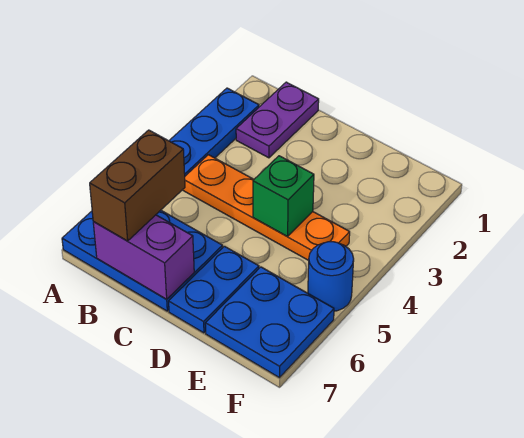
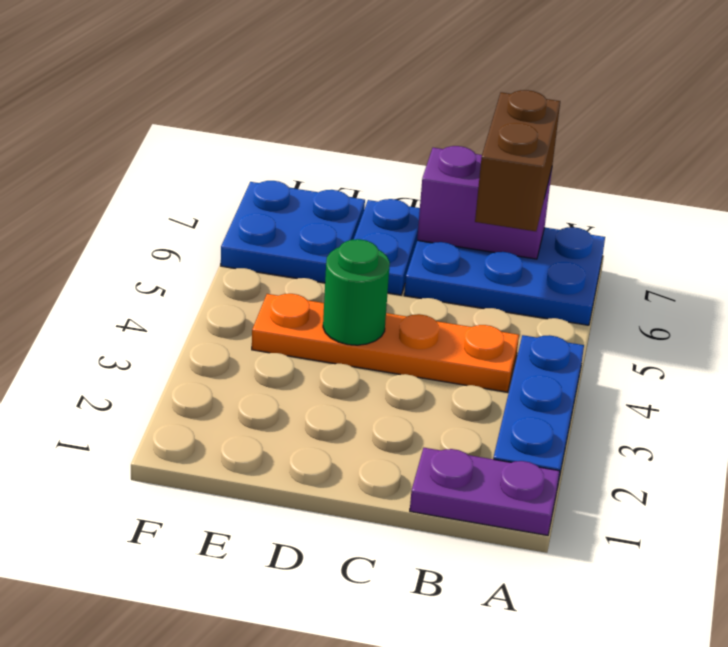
purple plate B1:B2 level 1 -> purple plate A1:B1 level 1
green brick D4 level 2 -> green round brick D4 level 2
blue round brick F5 level 1 -> none

